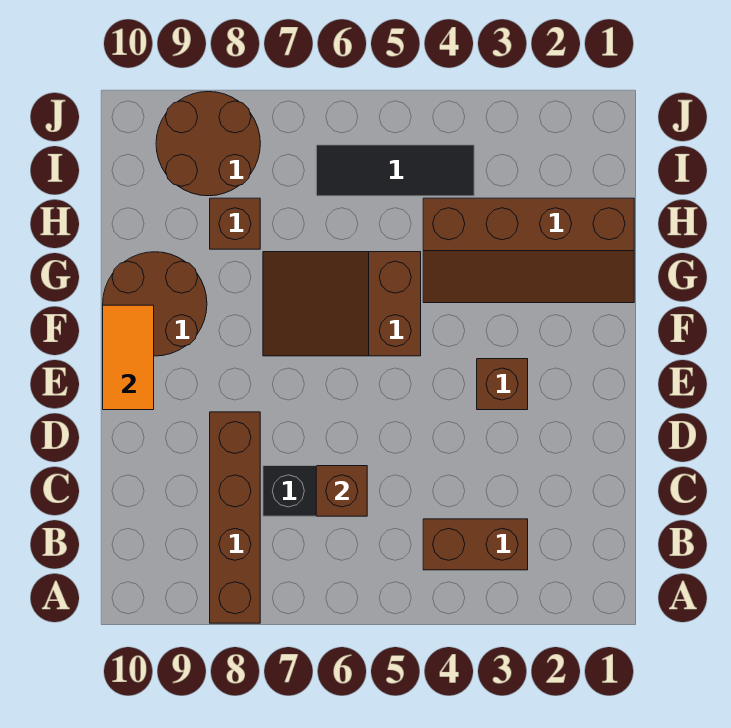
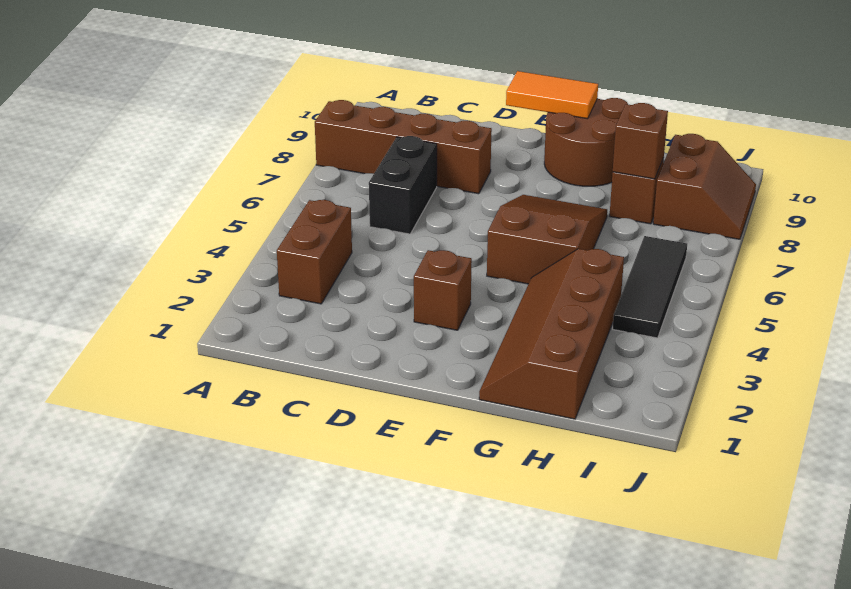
brown brick C6 level 2 -> brown brick H8 level 2
brown round brick I8:J9 level 1 -> brown slope I8:J9 level 1 top I

